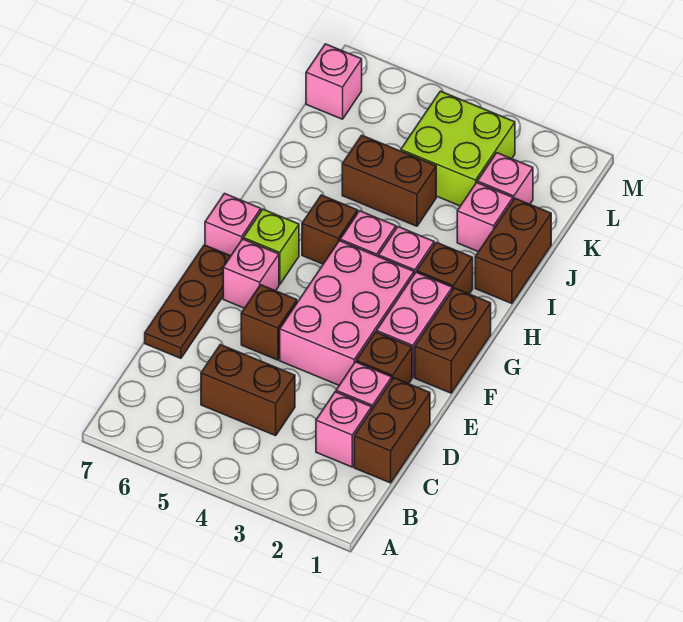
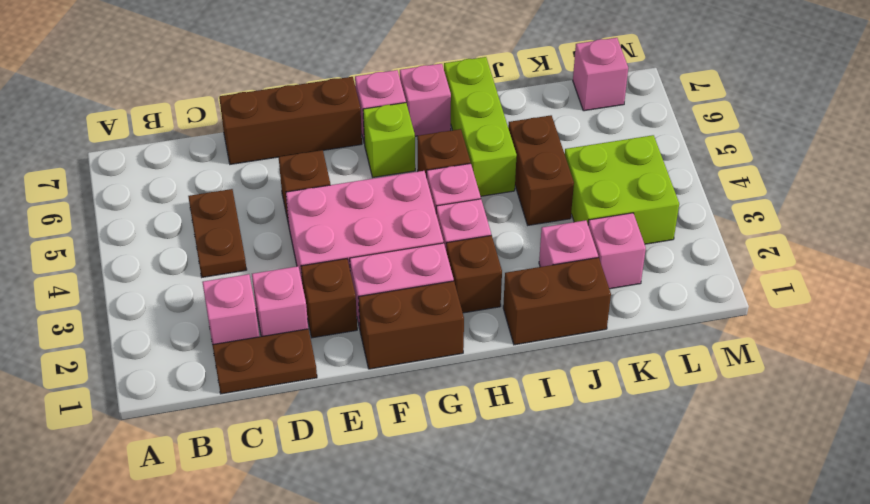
brown brick C1:D1 level 1 -> brown plate C1:D1 level 1
brown brick C4:C5 level 1 -> brown plate C4:C5 level 1
brown plate D7:F7 level 1 -> brown brick D7:F7 level 1
pink brick F6 level 1 -> pink brick H7 level 1
none -> lime brick I5:I7 level 1

